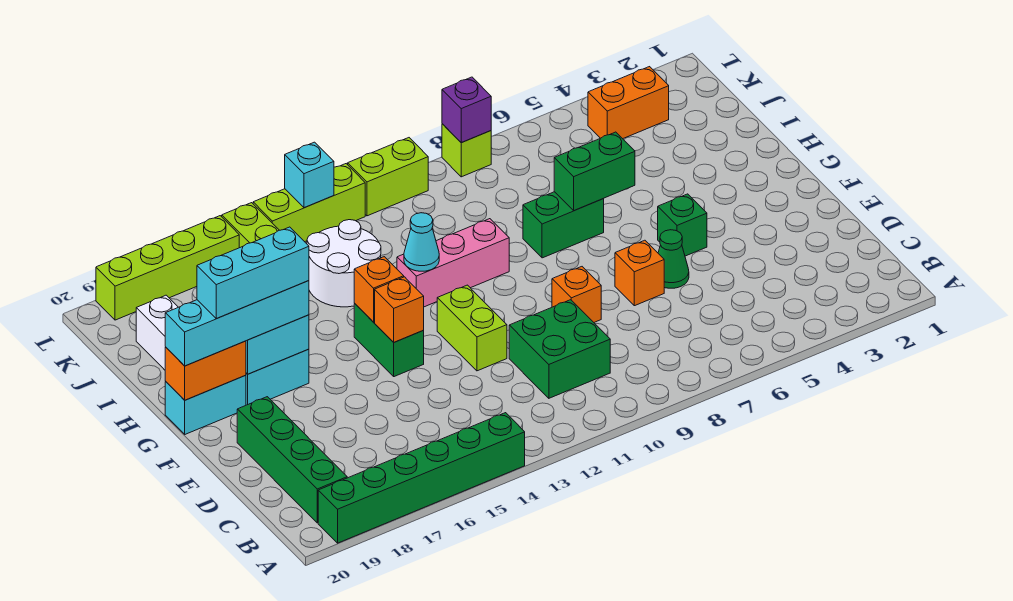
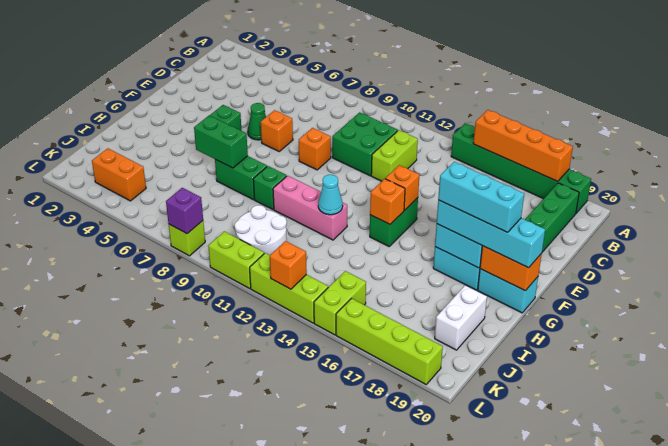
none -> orange brick A15:A18 level 2
lime brick E12:F12 level 1 -> lime brick C12:D12 level 1
none -> green brick H9 level 1
white round brick I13:J14 level 1 -> white round brick J10:K11 level 1
cyan brick L13 level 2 -> orange brick L13 level 2

